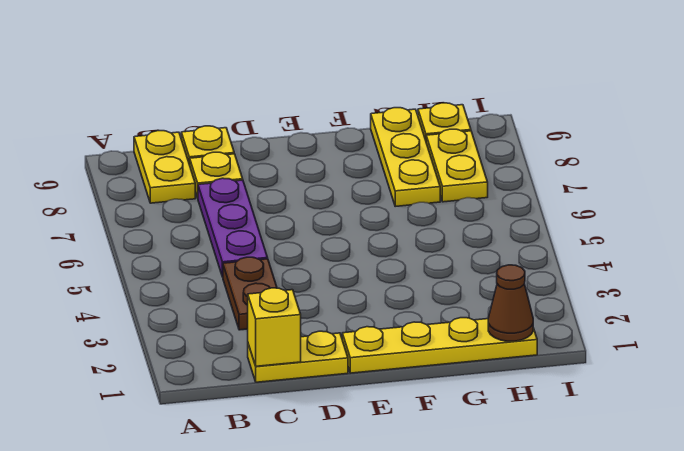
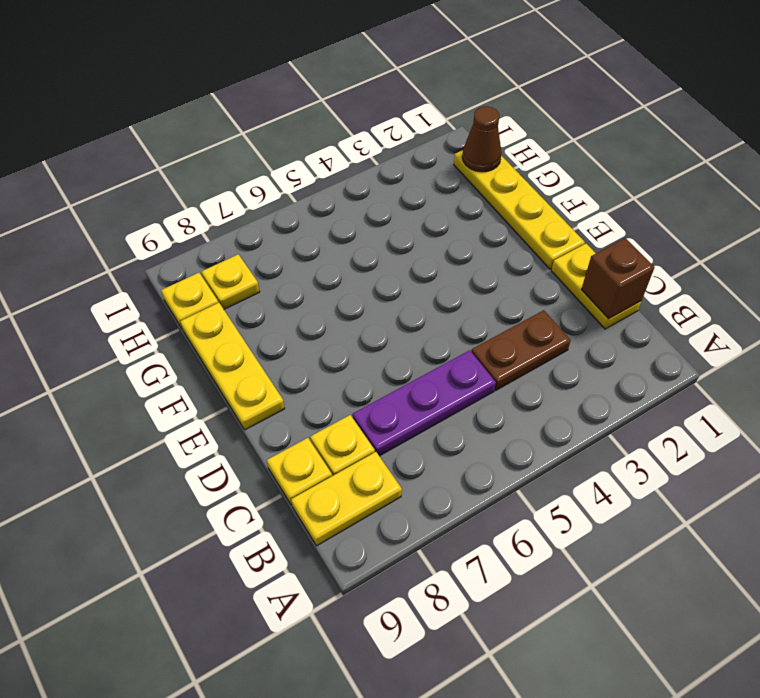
yellow brick C1 level 2 -> brown brick C1 level 2
yellow plate G7:G9 level 1 -> yellow plate E9:G9 level 1
yellow plate H7:H8 level 1 -> yellow plate H8 level 1

